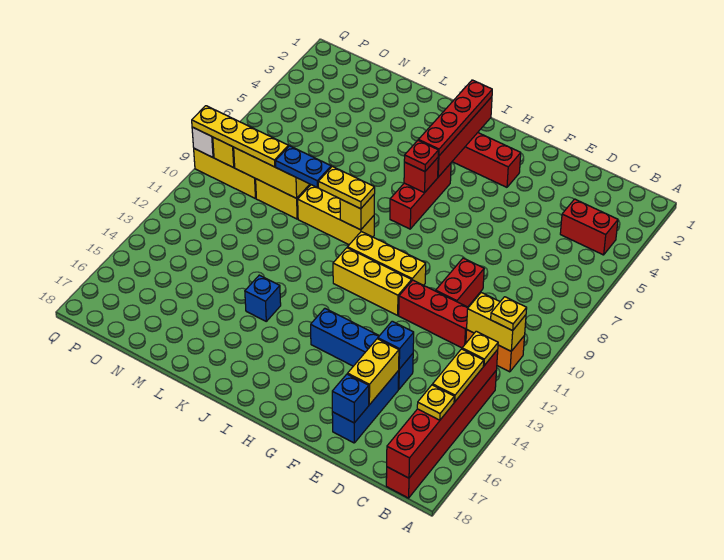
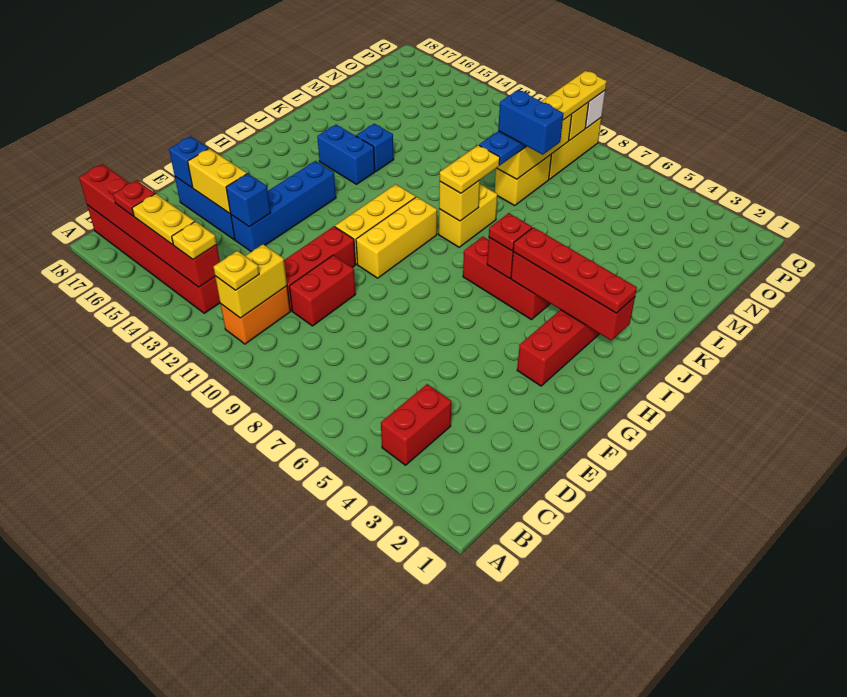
yellow plate B16 level 3 -> red plate B16 level 3
red brick E9:E10 level 1 -> red brick D10:E10 level 1
yellow brick J9:L9 level 1 -> yellow brick J9:K9 level 1
none -> blue brick J14:J15 level 1
none -> blue brick M8:M9 level 4

